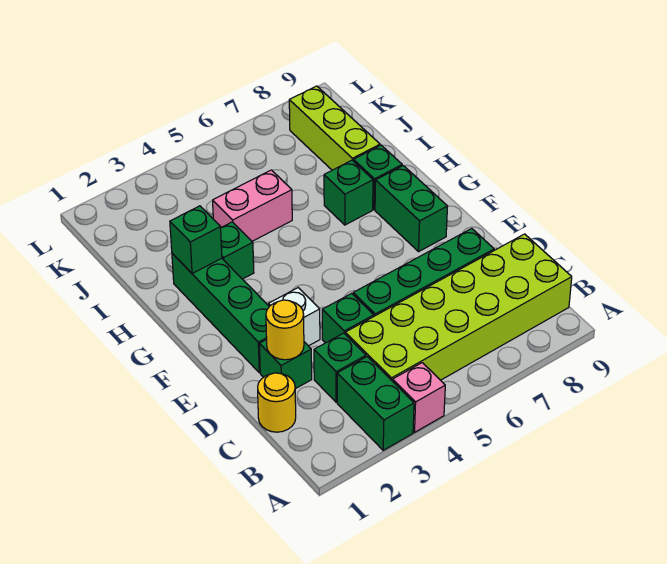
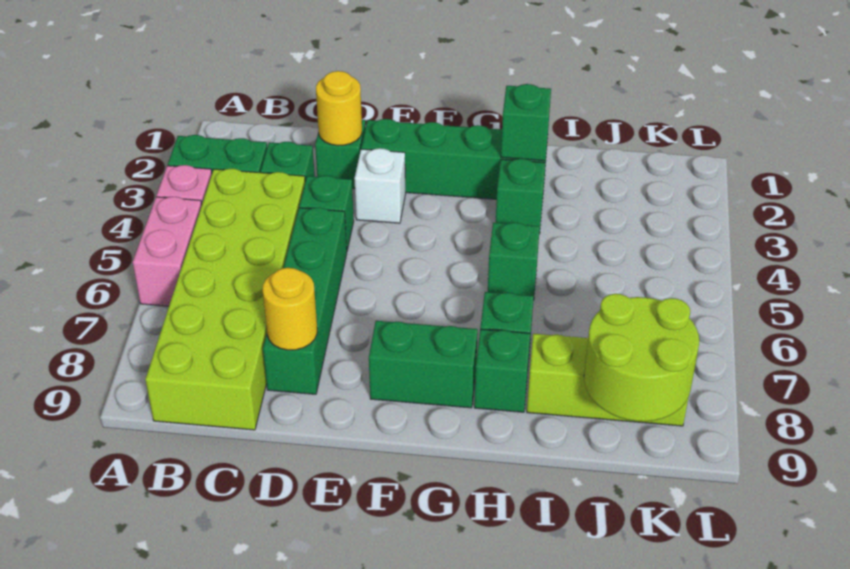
yellow round brick C1 level 1 -> yellow round brick D8 level 2
none -> green brick H5 level 1
pink brick I4:I5 level 1 -> pink brick A5:A6 level 1
none -> lime round brick J8:K9 level 2

